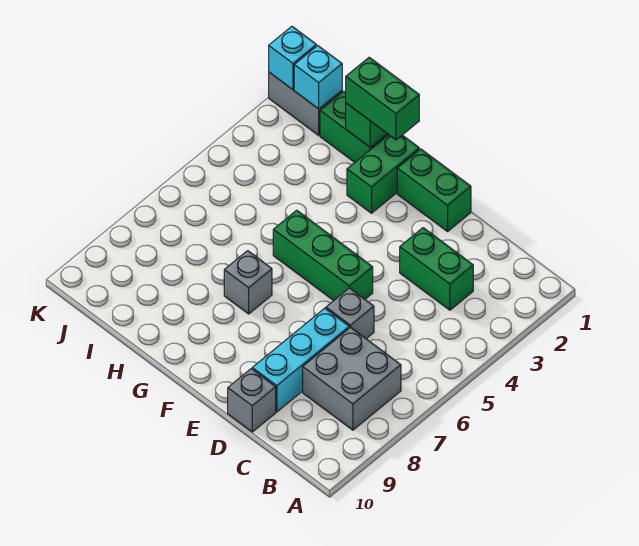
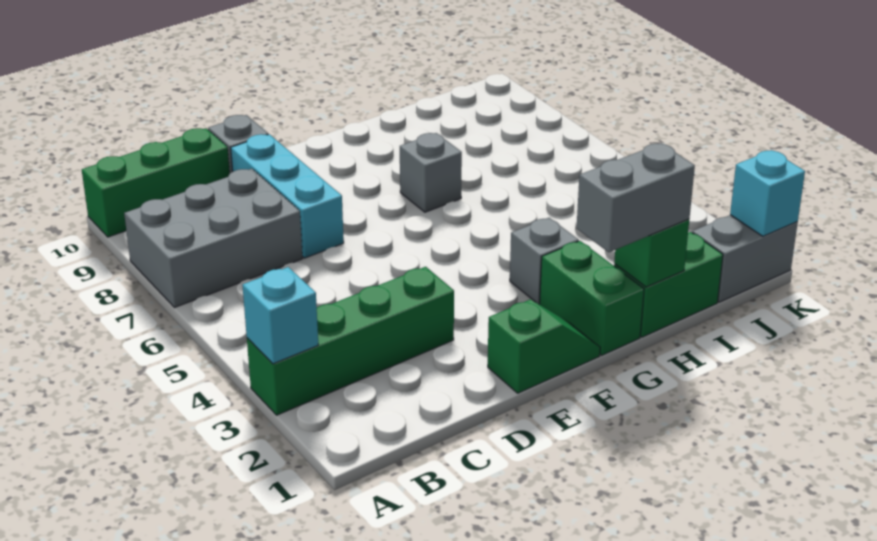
grey brick B7:C8 level 1 -> grey brick A7:C8 level 1
green brick C3:D3 level 1 -> green brick A3:D3 level 1
grey brick D6 level 1 -> grey brick G3 level 1
green brick E1:F1 level 1 -> green slope E1:F1 level 1 top E
green brick E5:G5 level 1 -> green brick A10:C10 level 1
green brick G1:H1 level 3 -> grey brick G1:H1 level 3
cyan brick J1 level 2 -> cyan brick A3 level 2

